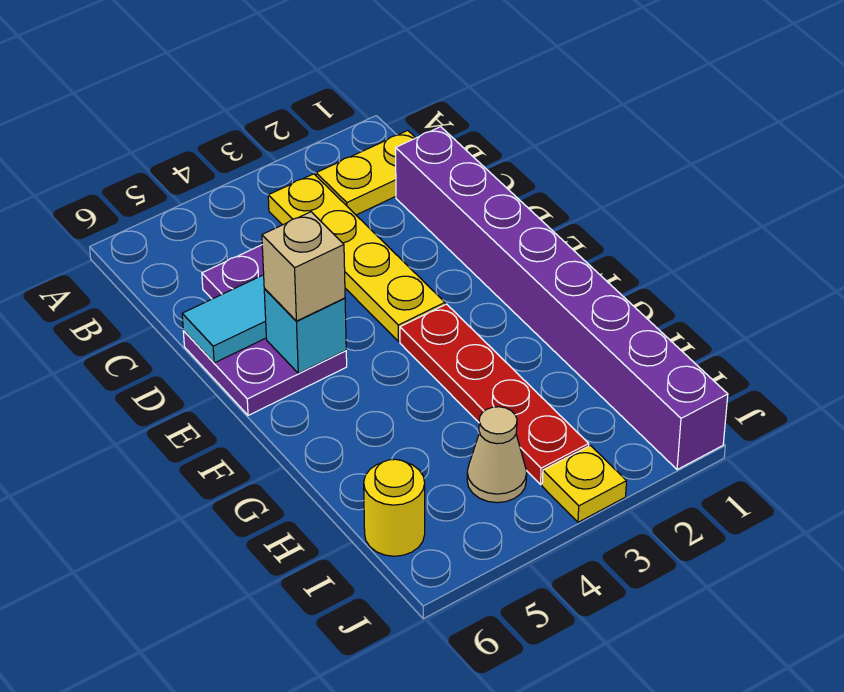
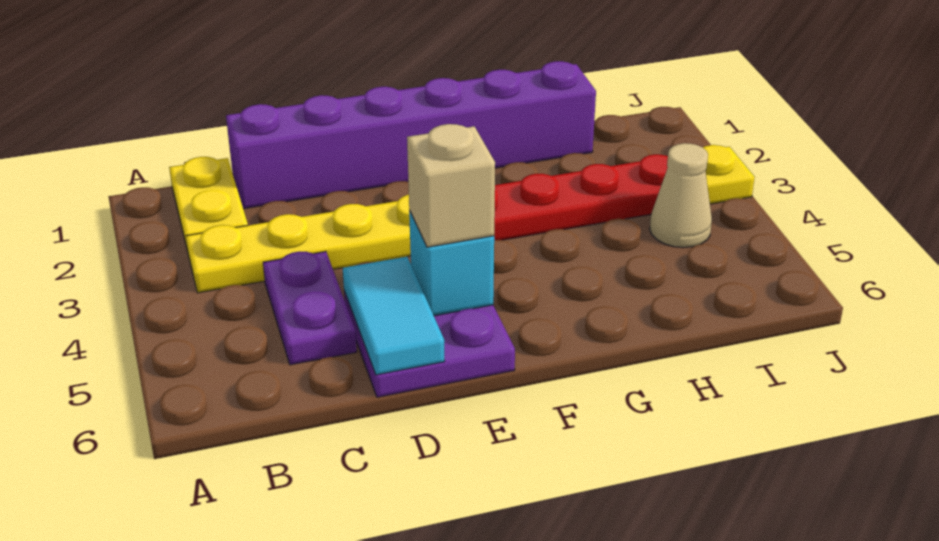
purple brick C1:J1 level 1 -> purple brick C1:H1 level 1
yellow round brick I6 level 1 -> none

